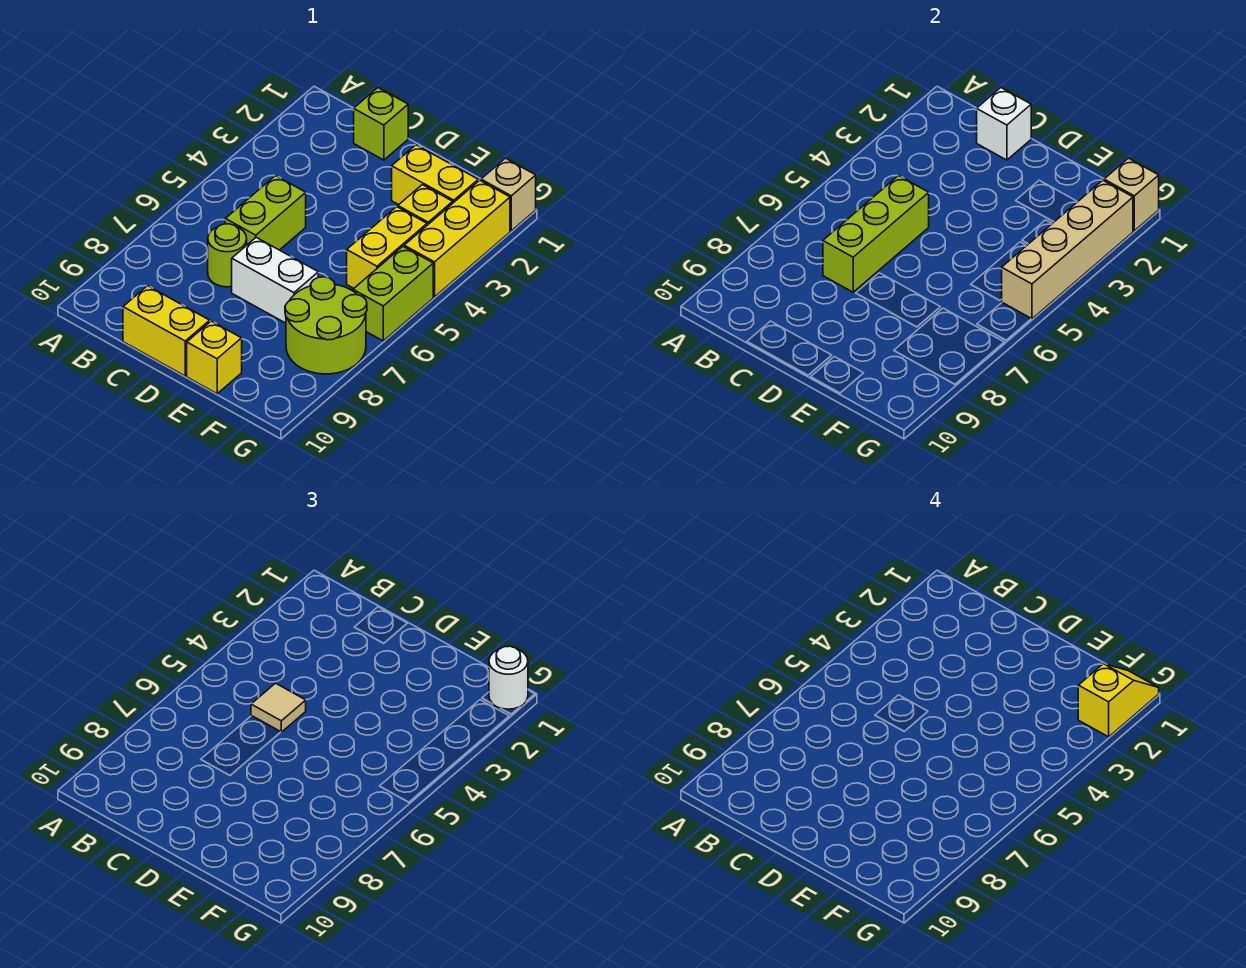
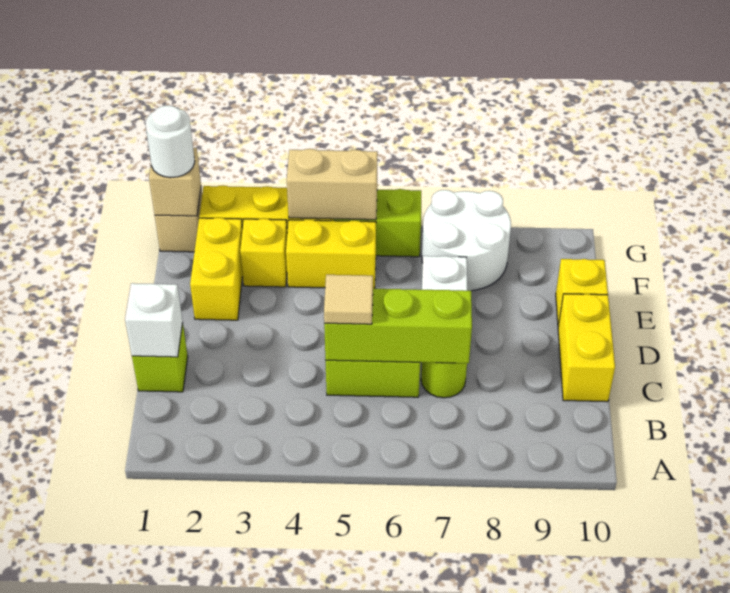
lime round brick F7:G8 level 1 -> white round brick F7:G8 level 1
yellow slope G1:G2 level 4 top 2 -> none
tan brick G2:G5 level 2 -> tan brick G4:G5 level 2

